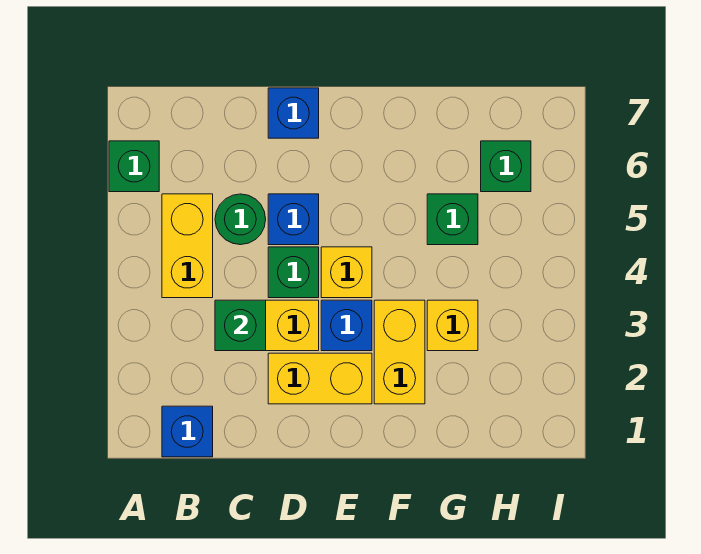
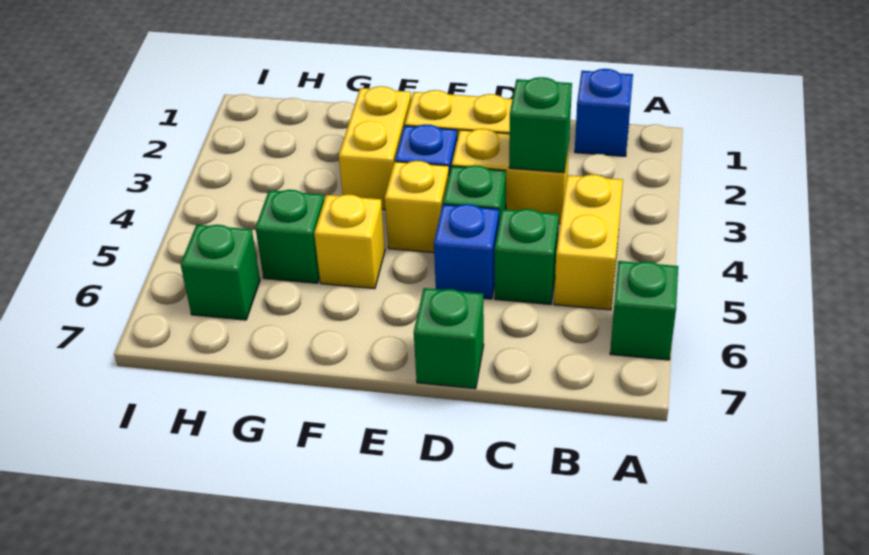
green round brick C5 level 1 -> green brick C5 level 1
blue brick D7 level 1 -> green brick D7 level 1
yellow brick G3 level 1 -> yellow brick F5 level 1

